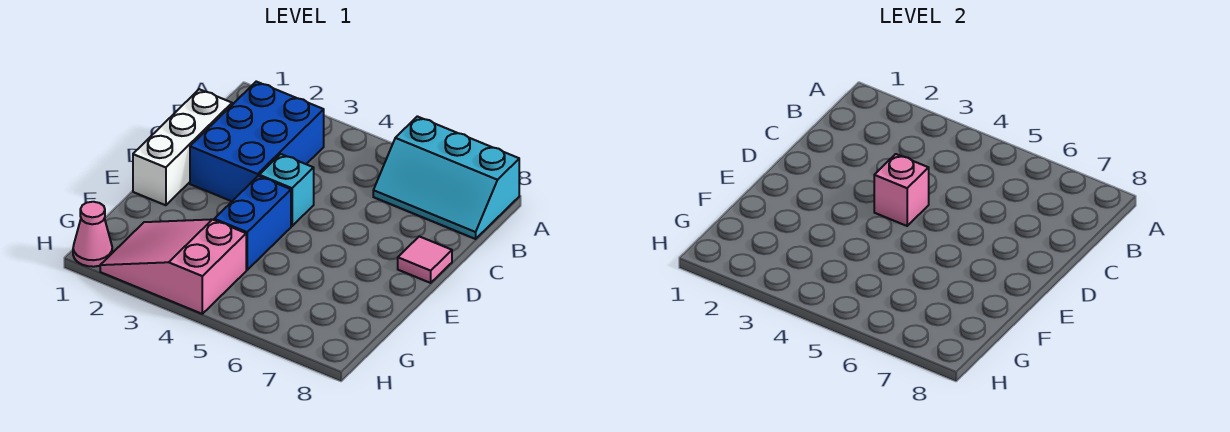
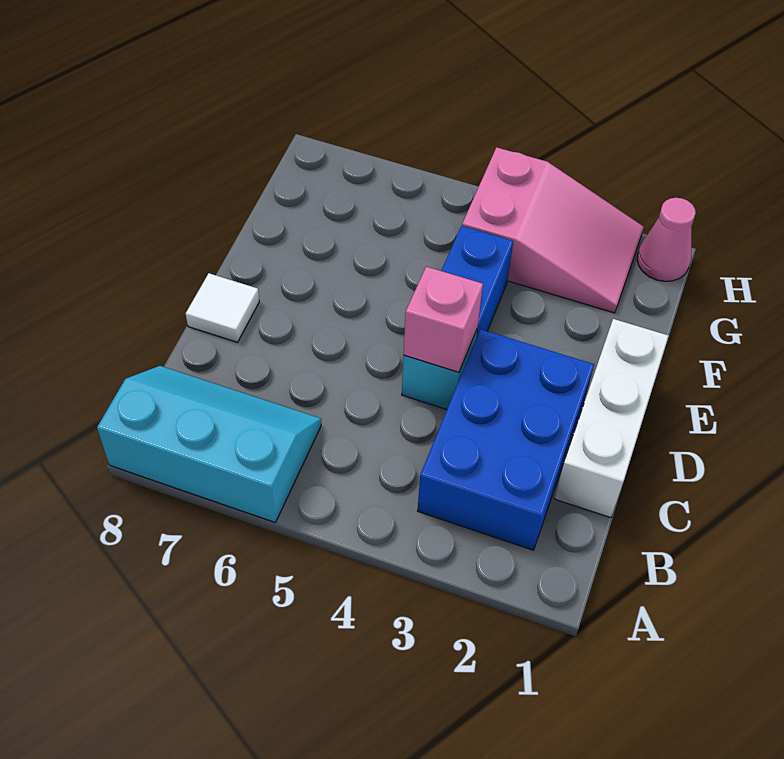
pink tile D8 level 1 -> white tile D8 level 1

